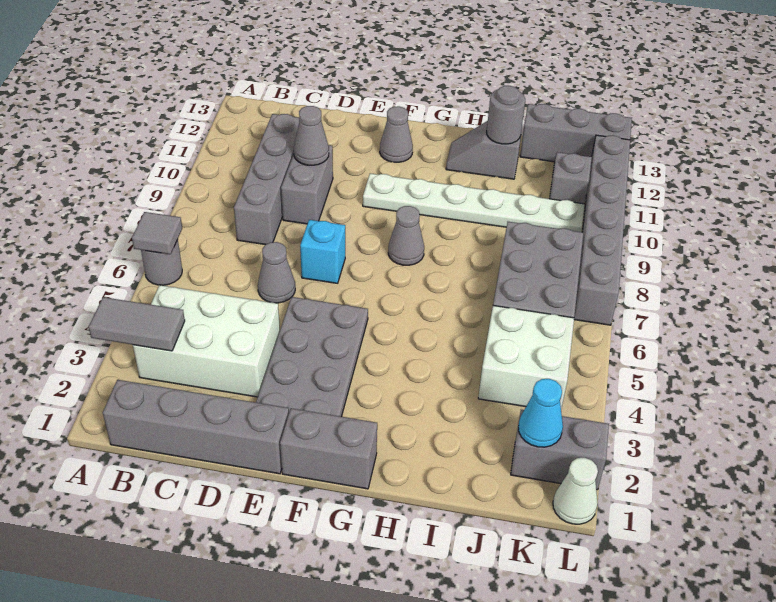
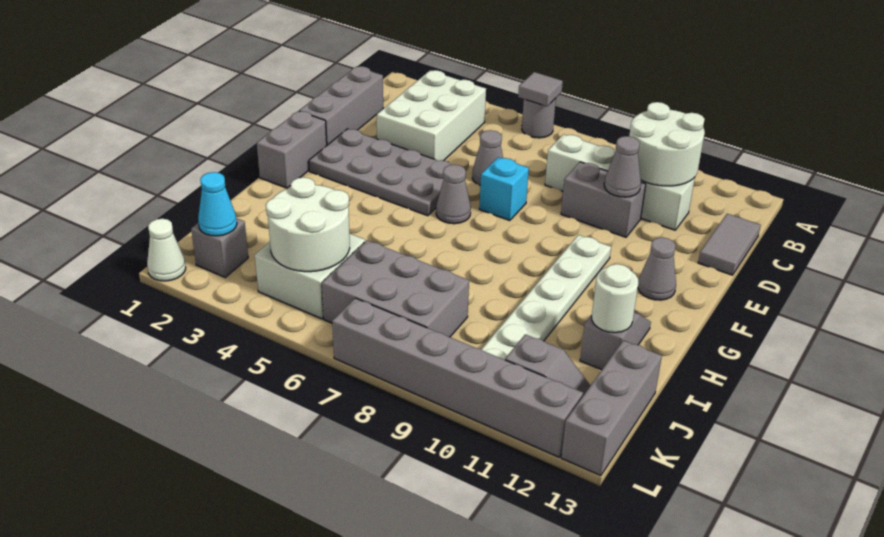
grey tile A3:B3 level 2 -> grey tile C13:D13 level 1
grey brick B1:E1 level 1 -> grey brick C1:E1 level 1
none -> white round brick B10:C11 level 2
grey brick C8:C11 level 1 -> white brick C8:C11 level 1
grey cone G8 level 1 -> grey cone F6 level 1
grey round brick I12 level 2 -> white round brick I12 level 2
none -> white round brick J4:K5 level 2
grey brick K2:L2 level 1 -> grey brick K2 level 1

